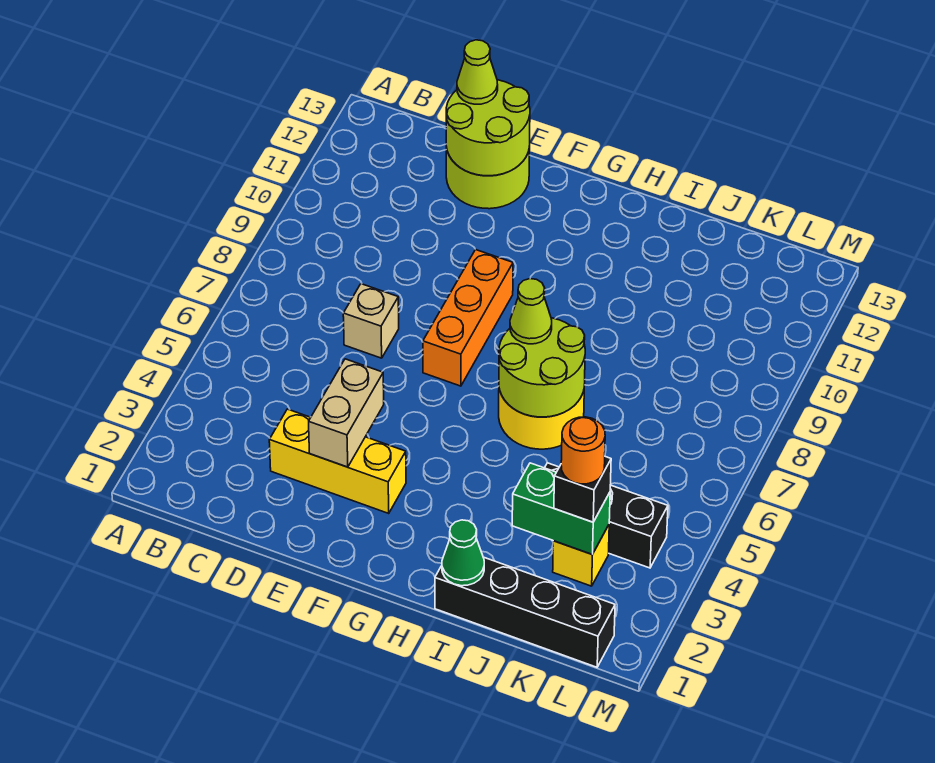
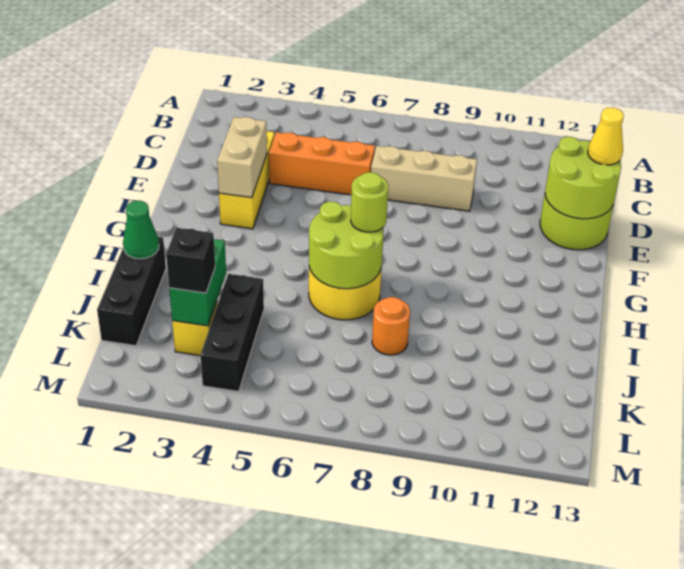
tan brick D7 level 1 -> tan brick D7:D9 level 1
lime cone D13 level 3 -> yellow cone D13 level 3
tan brick E3:E4 level 2 -> tan brick E3:F3 level 2
orange brick F7:F9 level 1 -> orange brick D4:D6 level 1
lime cone H7 level 3 -> lime round brick H7 level 3
black brick I1:L1 level 1 -> black brick I1:K1 level 1
orange round brick K3 level 4 -> orange round brick J8 level 1

